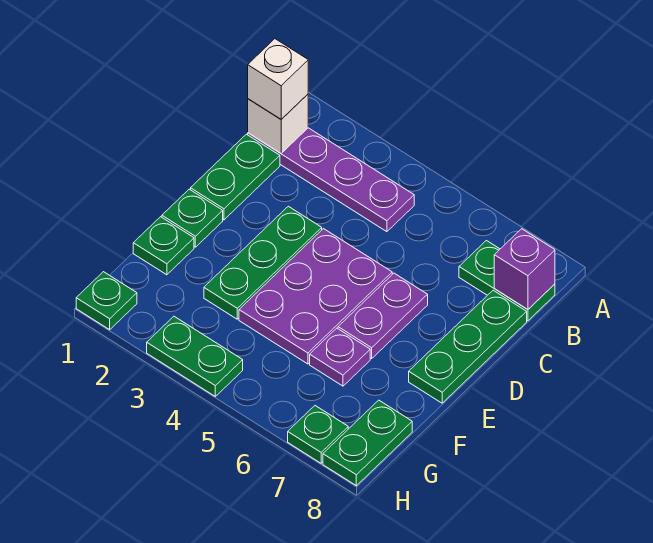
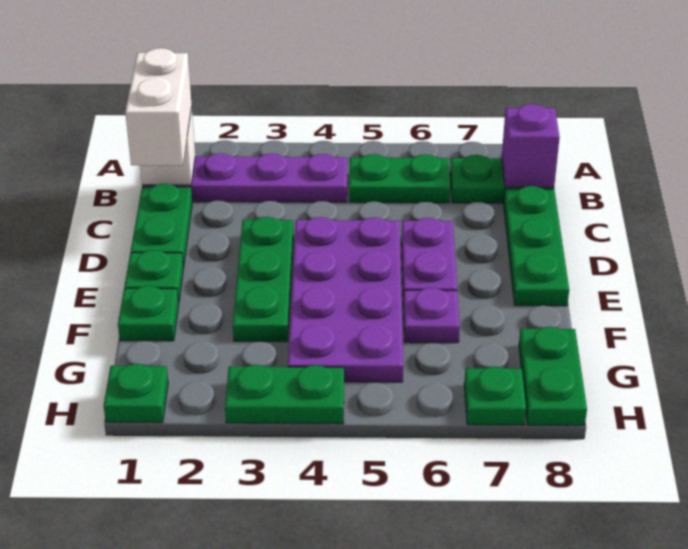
white brick B1 level 3 -> white brick B1:C1 level 3
none -> green plate B5:B6 level 1
purple plate D4:F5 level 1 -> purple plate D4:G5 level 1

